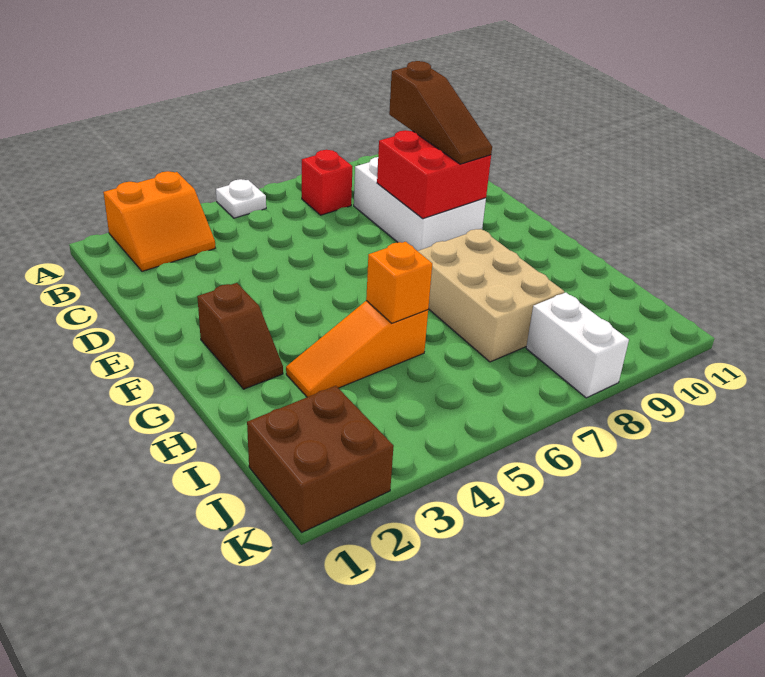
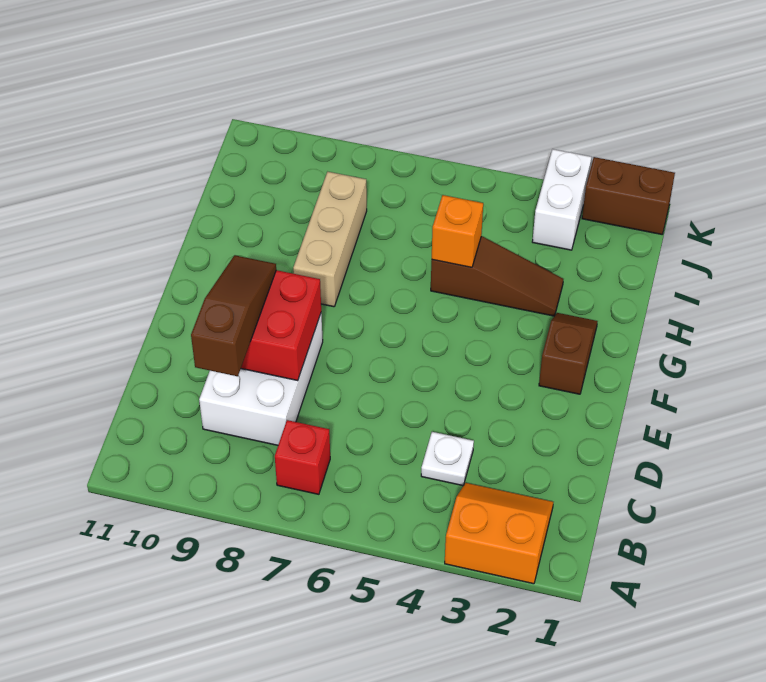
white plate A5 level 1 -> white plate C4 level 1
tan brick G7:I8 level 1 -> tan brick G8:I8 level 1
orange slope H3:H5 level 1 top 5 -> brown slope H3:H5 level 1 top 5
brown brick J1:K2 level 1 -> brown brick K1:K2 level 1
white brick J8:K8 level 1 -> white brick J3:K3 level 1

